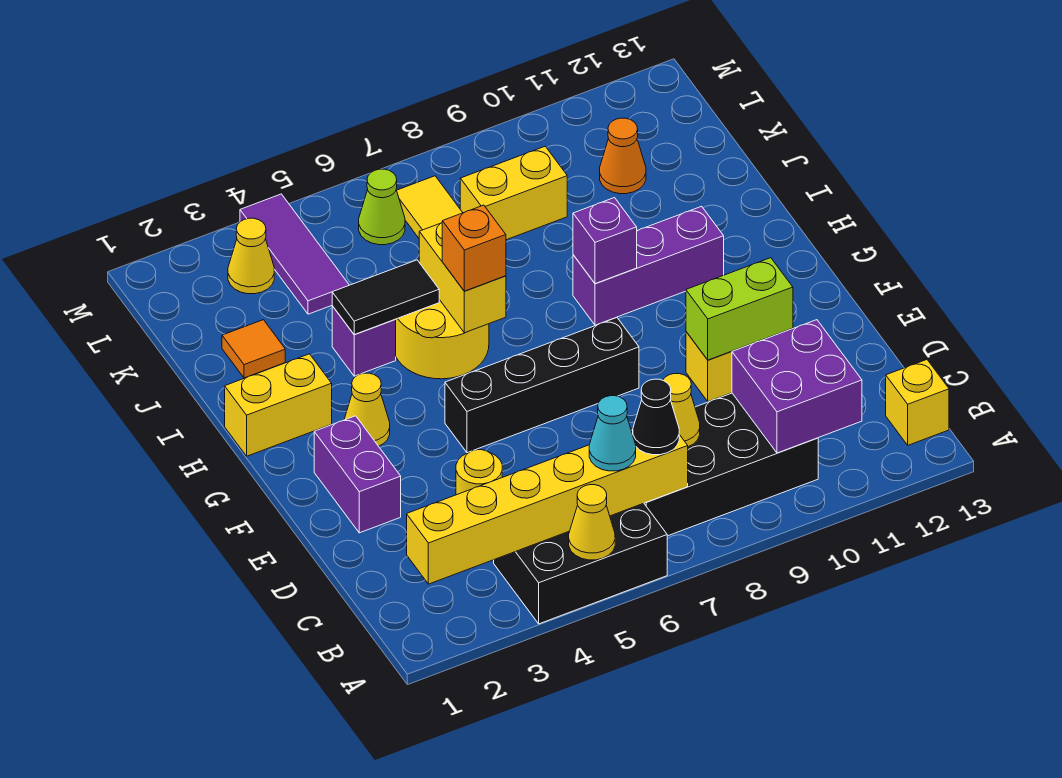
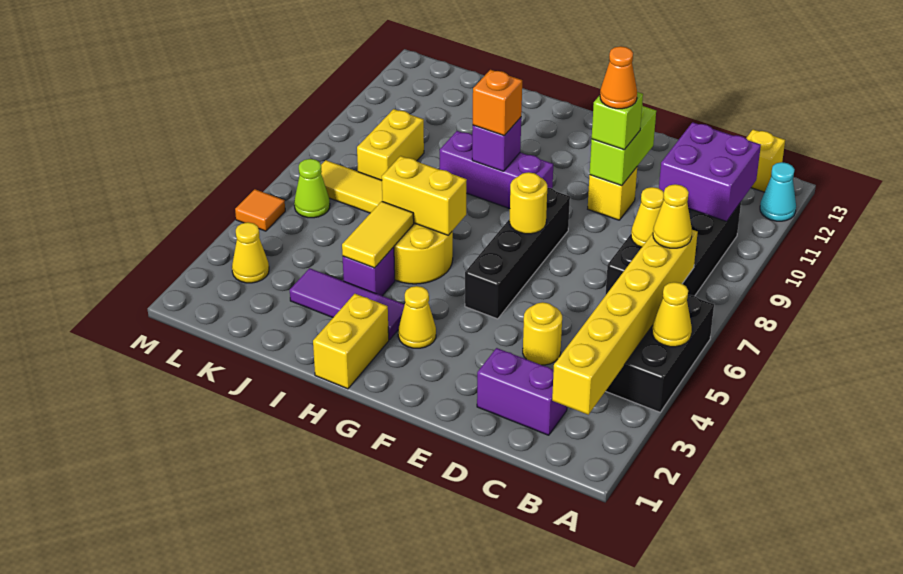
cyan cone B6 level 3 -> cyan cone A12 level 1
black cone B7 level 3 -> yellow cone B7 level 3
purple brick E2:F2 level 1 -> purple brick C2:D2 level 1
none -> lime brick E10 level 3
none -> yellow round brick F7 level 2
orange brick H6 level 3 -> orange brick H9 level 3
purple brick H9:H11 level 1 -> purple brick G9:I9 level 1
black tile I4:I5 level 2 -> yellow tile I4:I5 level 2
orange tile J2 level 1 -> orange tile M5 level 1
purple tile K4:M4 level 1 -> purple tile H3:J3 level 1
orange cone K11 level 1 -> orange cone E10 level 4

